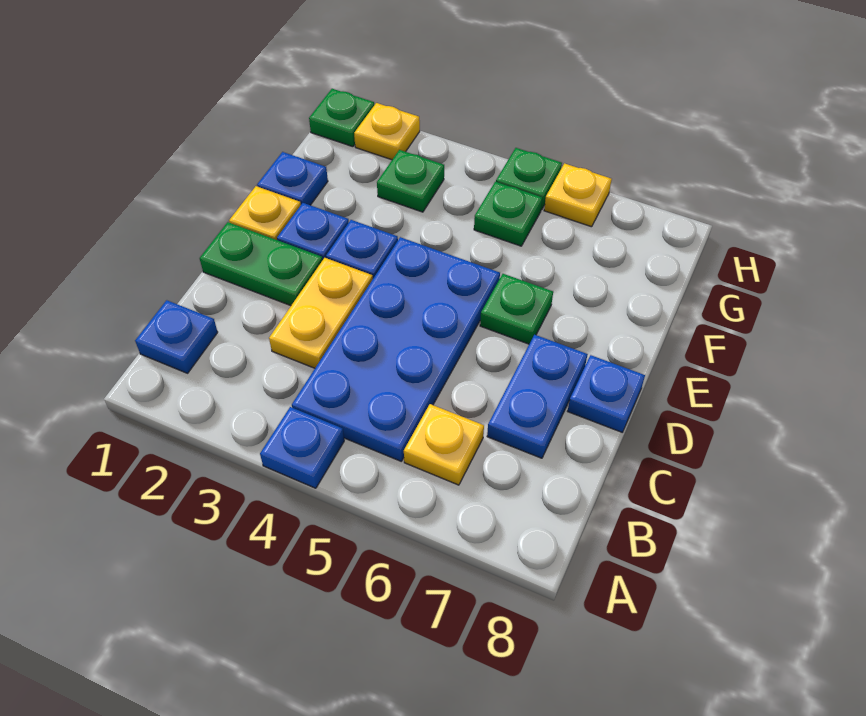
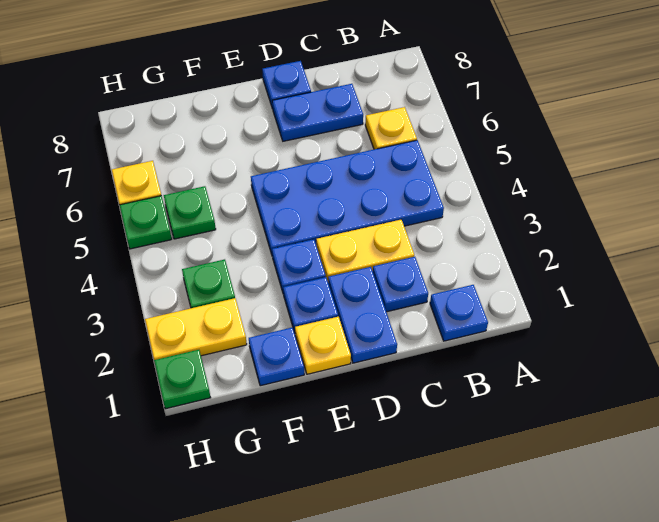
blue plate A4 level 1 -> blue plate C2 level 1
green plate D1:D2 level 1 -> blue plate D1:D2 level 1
green plate E6 level 1 -> none
yellow plate H2 level 1 -> yellow plate G2:H2 level 1

